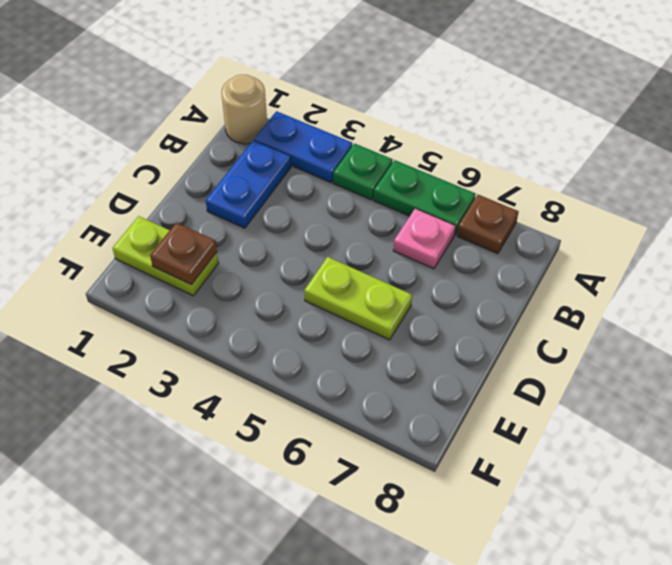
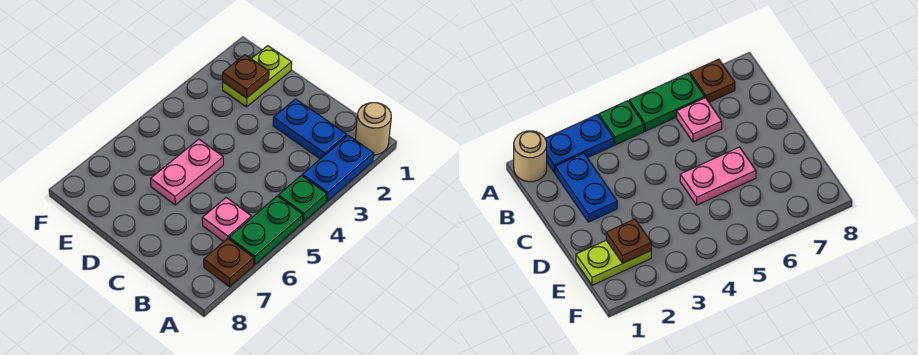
lime plate D5:D6 level 1 -> pink plate D5:D6 level 1

